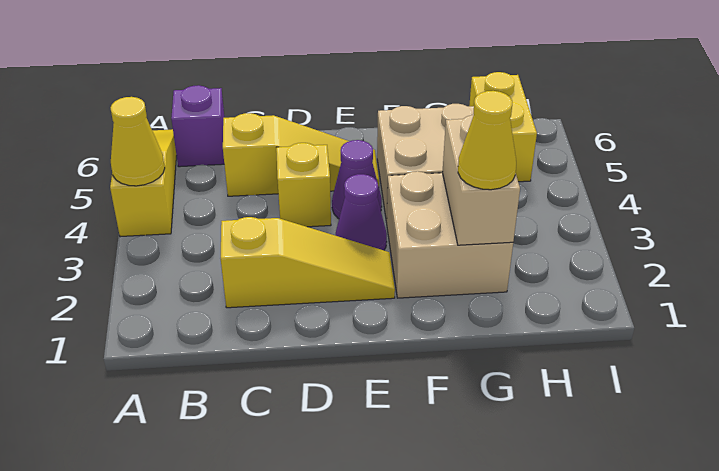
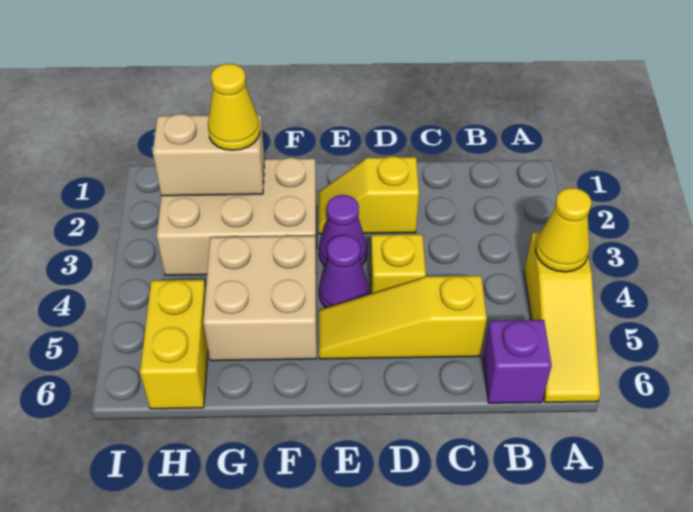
yellow slope C2:E2 level 1 top C -> yellow slope D2:E2 level 1 top D
tan brick F2:G3 level 1 -> tan brick F2:H3 level 1
tan brick G2:G3 level 2 -> tan brick G2:H2 level 2

